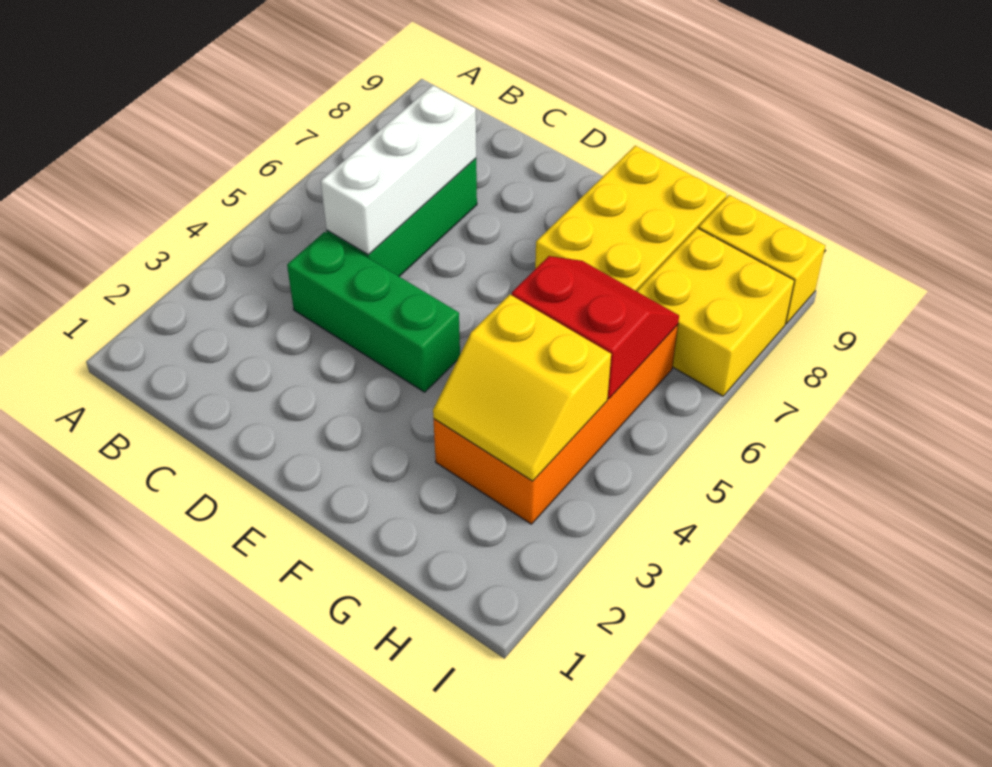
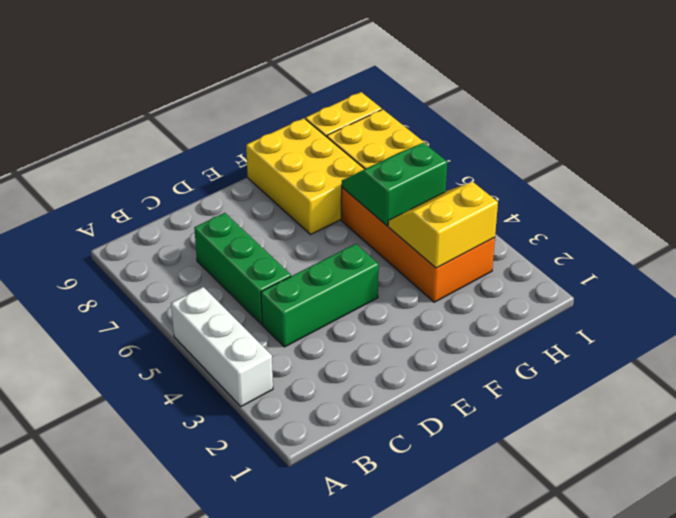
white brick C5:C7 level 2 -> white brick A3:A5 level 1
yellow slope G3:H4 level 2 top 4 -> yellow slope G3:H4 level 2 top 3
red slope G5:H6 level 2 top 5 -> green slope G5:H6 level 2 top 5

